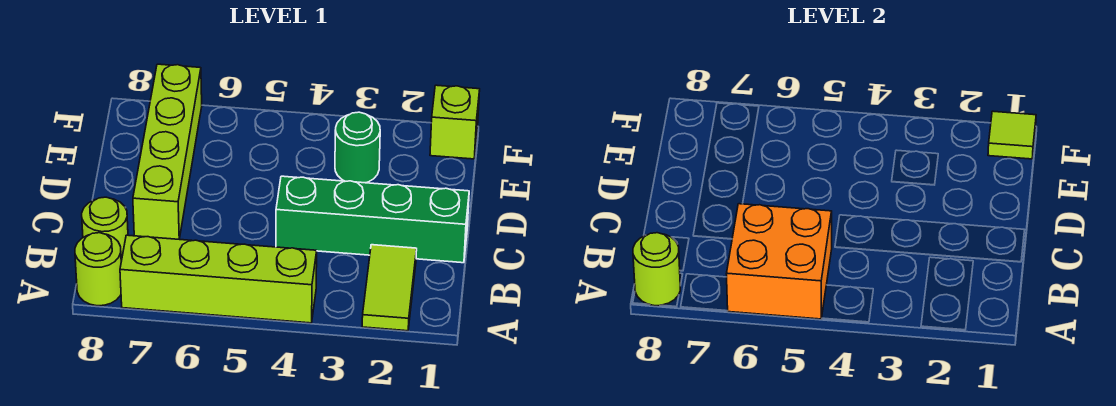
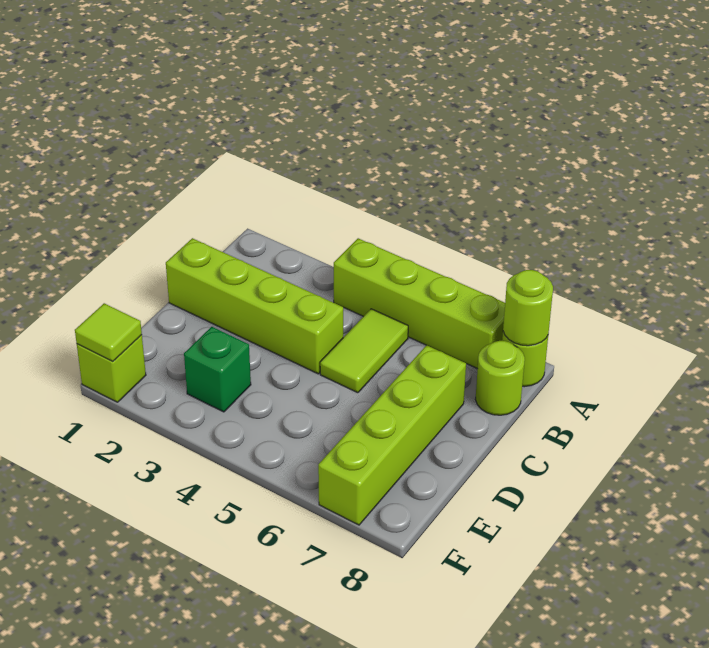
lime tile A2:B2 level 1 -> lime tile B5:C5 level 1
orange brick A5:B6 level 2 -> none
green brick C1:C4 level 1 -> lime brick C1:C4 level 1
green round brick E3 level 1 -> green brick E3 level 1

